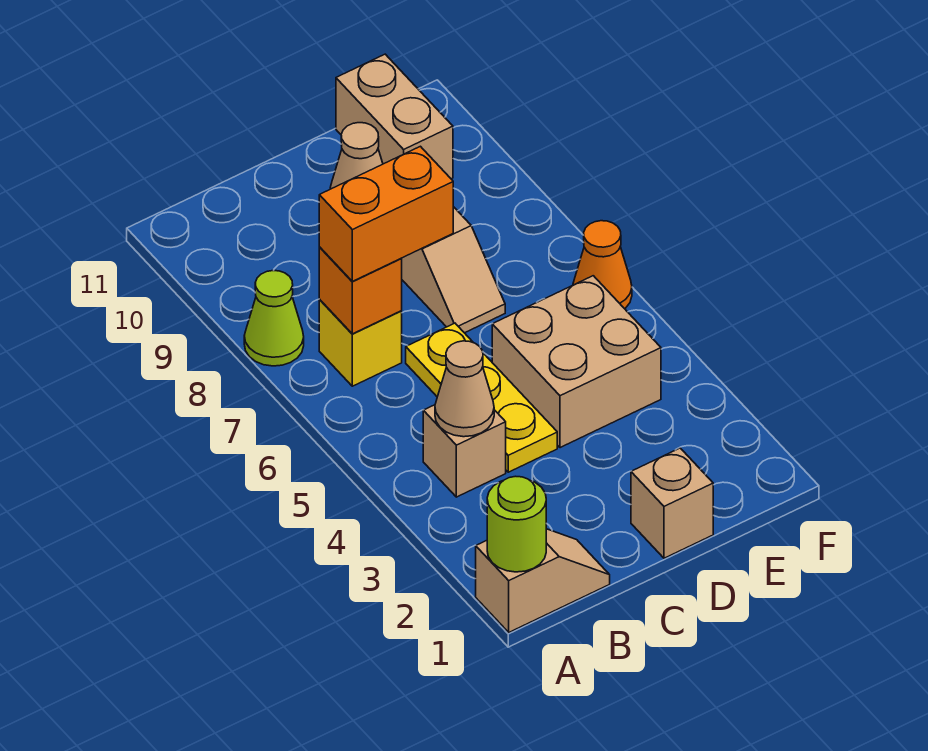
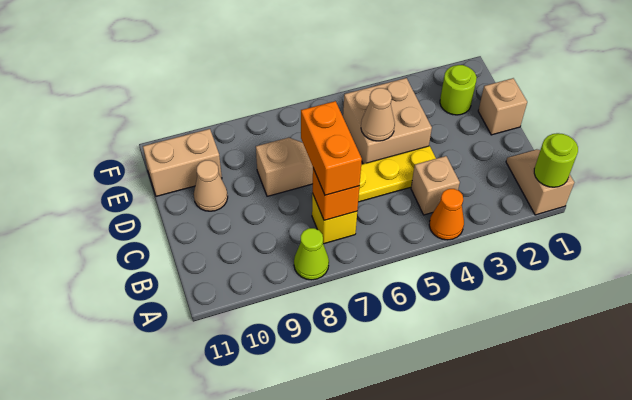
tan cone B4 level 2 -> tan cone D5 level 2
none -> lime round brick E2 level 1
orange cone F6 level 1 -> orange cone A4 level 1

